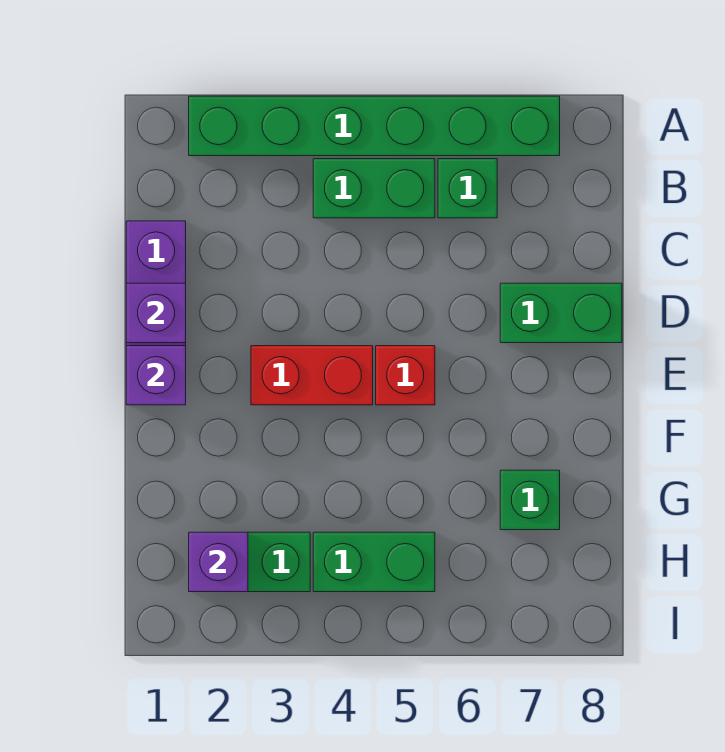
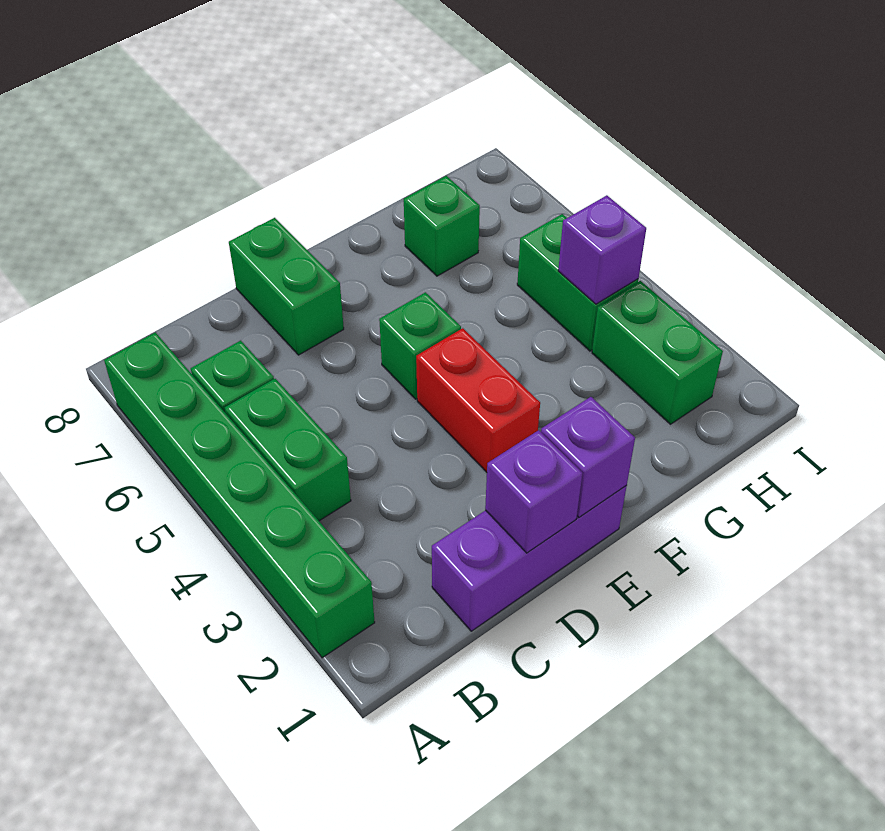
red brick E5 level 1 -> green brick E5 level 1
purple brick H2 level 2 -> purple brick H4 level 2

